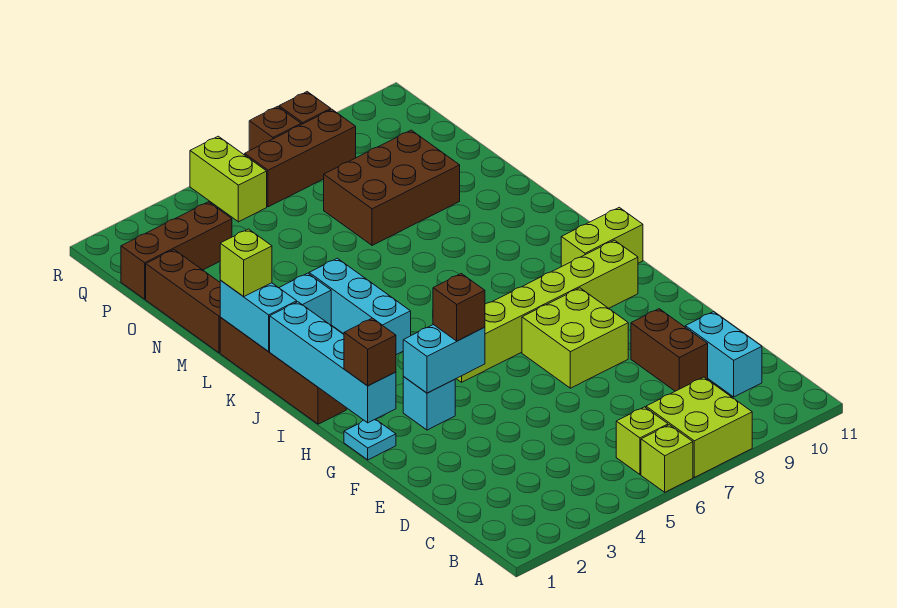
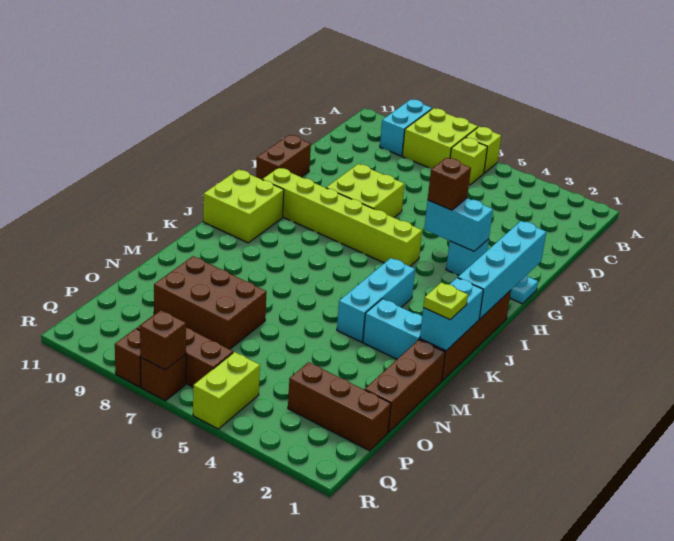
cyan brick C10:D10 level 1 -> cyan brick A9:B9 level 1
brown brick D9:E9 level 1 -> brown brick F11:G11 level 1
brown brick G1 level 3 -> brown brick R7 level 2
lime brick I10:I11 level 1 -> lime brick I10:J11 level 1
lime brick L1 level 3 -> lime plate L1 level 3

